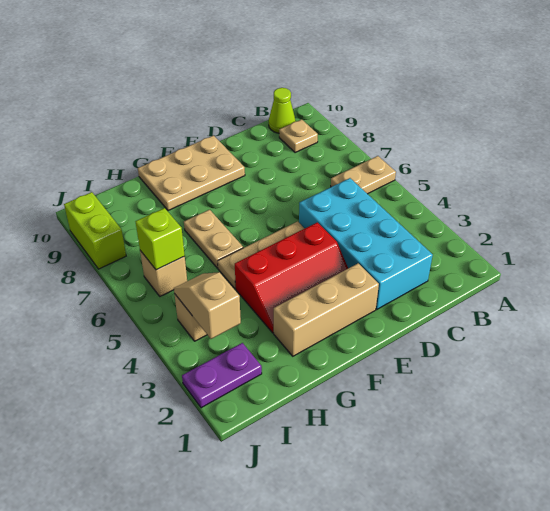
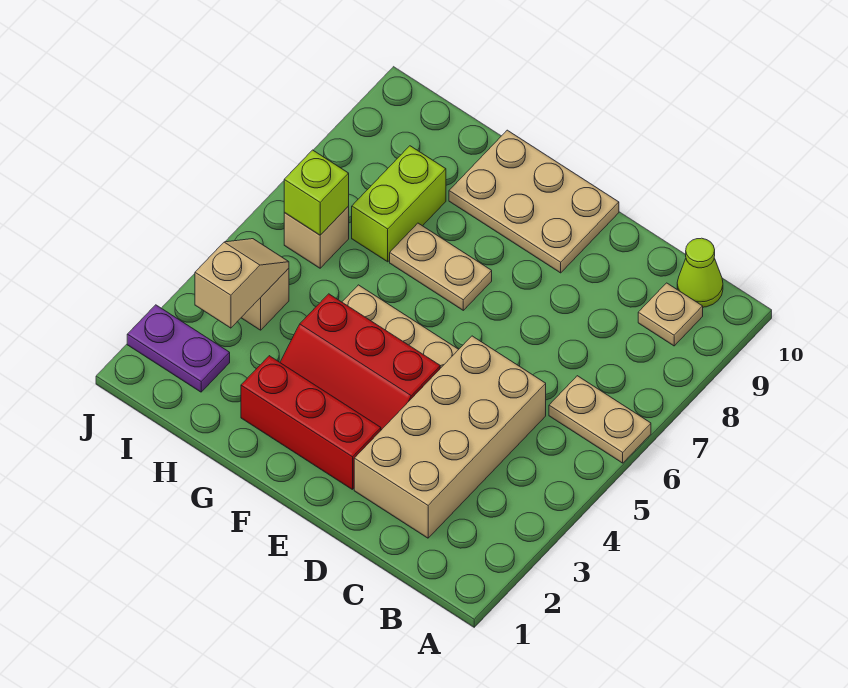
cyan brick C2:D5 level 1 -> tan brick C2:D5 level 1
tan brick E2:G2 level 1 -> red brick E2:G2 level 1
tan plate G6:G7 level 1 -> tan plate F7:G7 level 1
lime brick J8:J9 level 1 -> lime brick H7:H8 level 1

